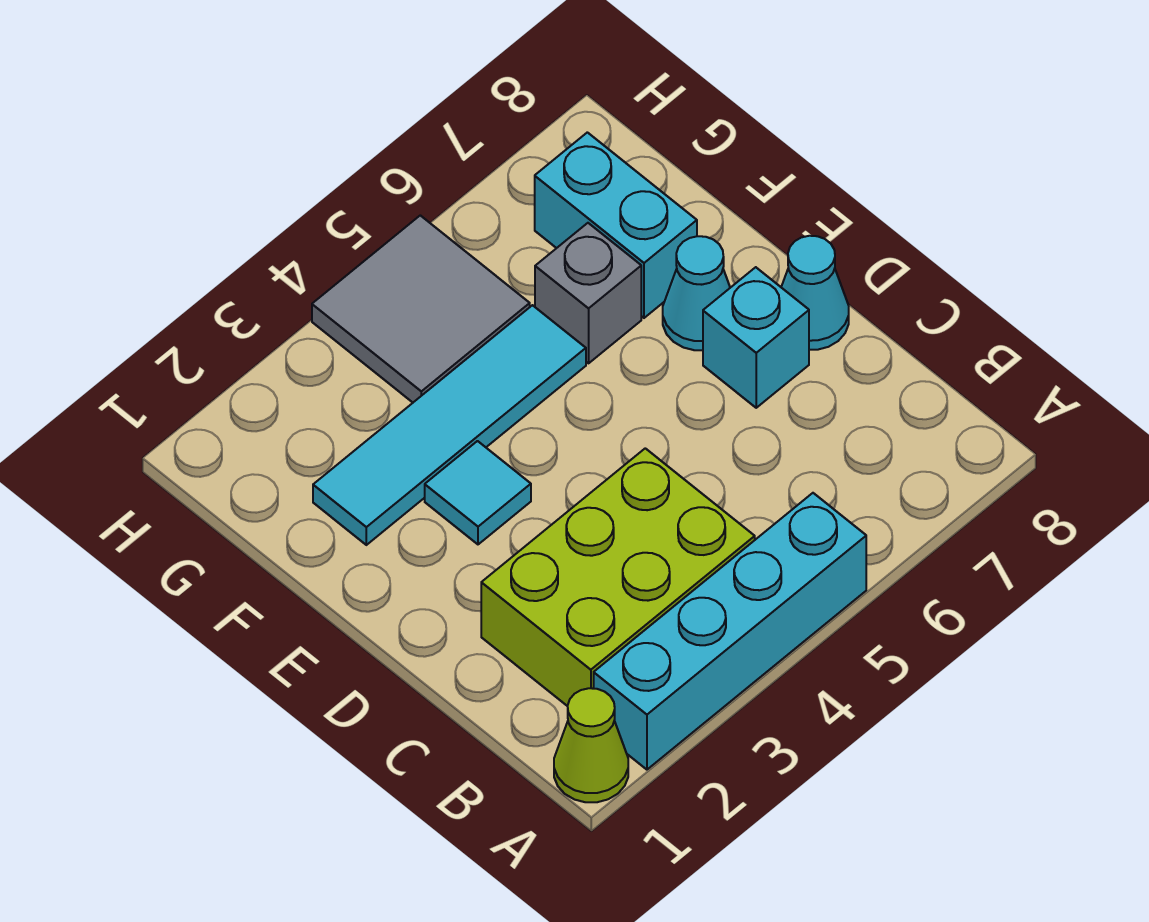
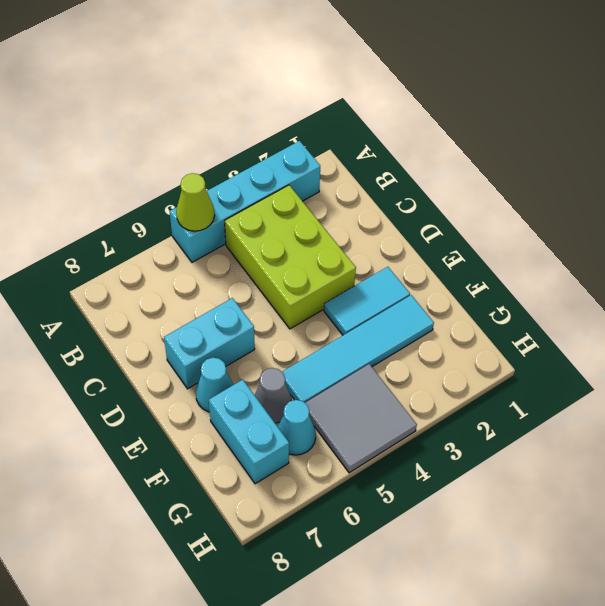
lime cone A1 level 1 -> lime cone A5 level 2
lime brick B2:C4 level 1 -> lime brick B3:D4 level 1
cyan brick D7 level 1 -> cyan brick D6:D7 level 1
cyan cone D8 level 1 -> cyan cone G6 level 1
cyan tile E3 level 1 -> cyan tile E2:E3 level 1
grey brick F6 level 1 -> grey cone F6 level 1

